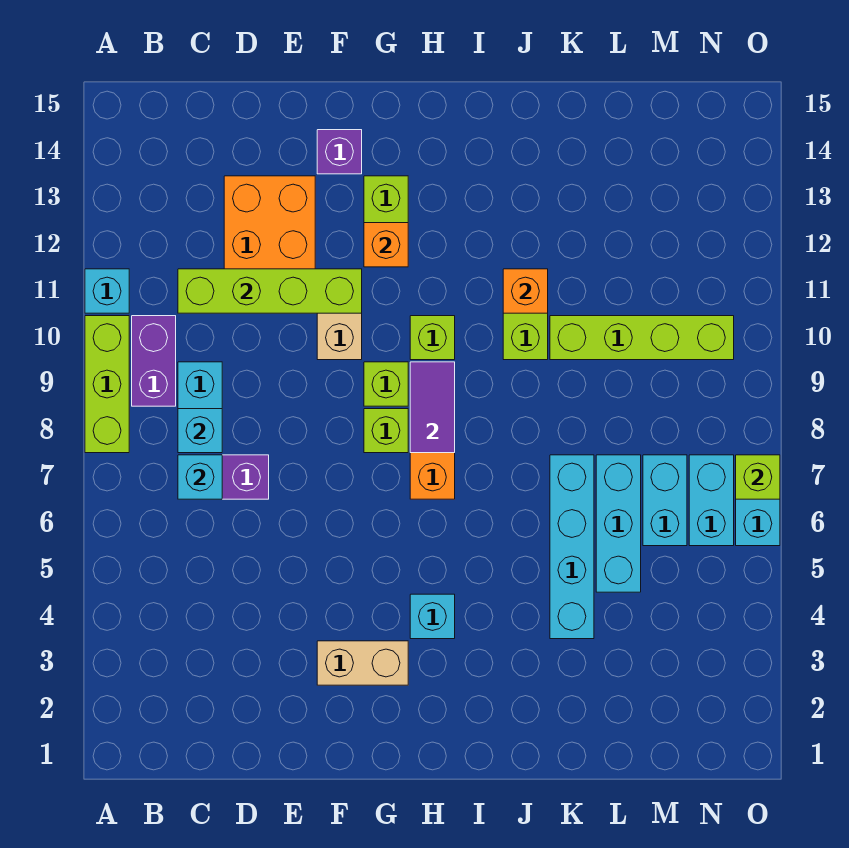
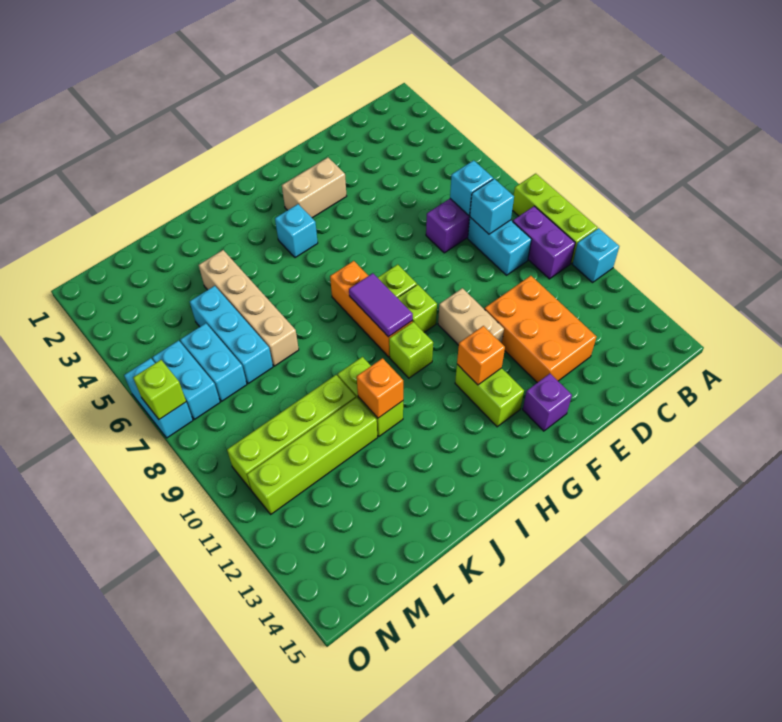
lime brick C11:F11 level 2 -> lime brick K11:N11 level 1
cyan brick K4:K7 level 1 -> tan brick K4:K7 level 1

